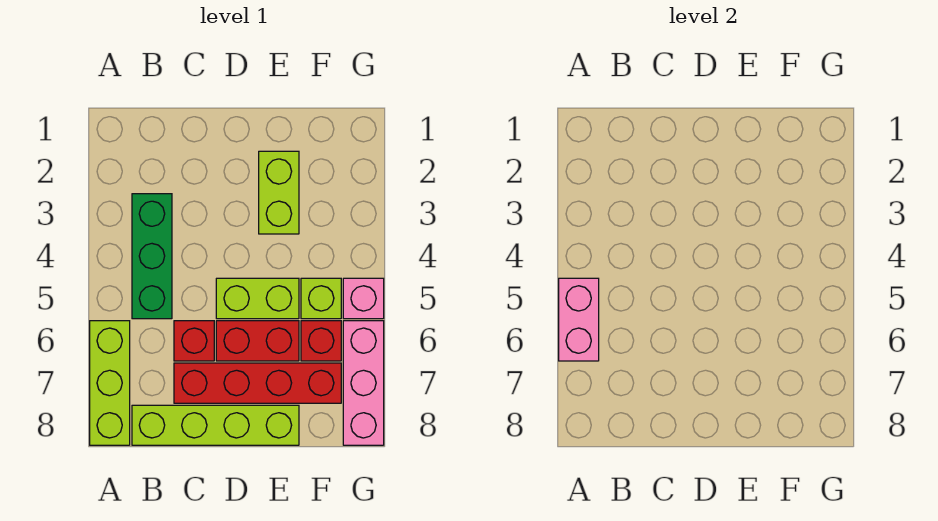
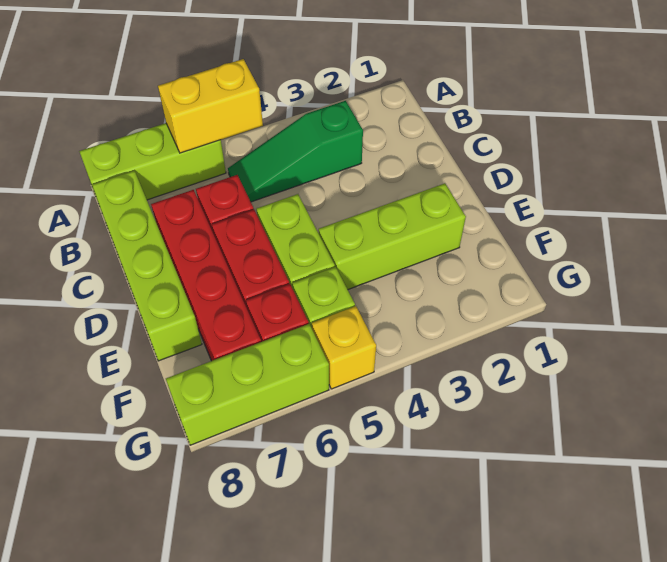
pink brick A5:A6 level 2 -> yellow brick A5:A6 level 2
green brick B3:B5 level 1 -> green slope B3:B5 level 1 top 3
lime brick E2:E3 level 1 -> lime brick E2:E4 level 1
pink brick G5 level 1 -> yellow brick G5 level 1
pink brick G6:G8 level 1 -> lime brick G6:G8 level 1

